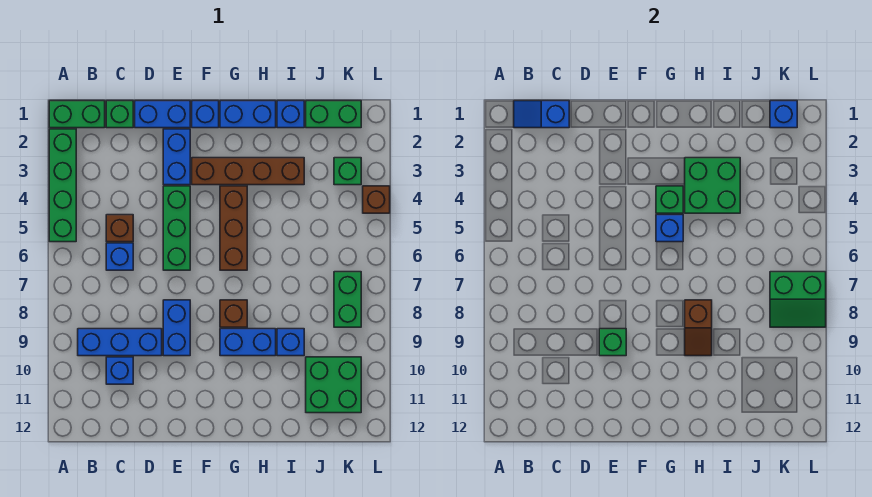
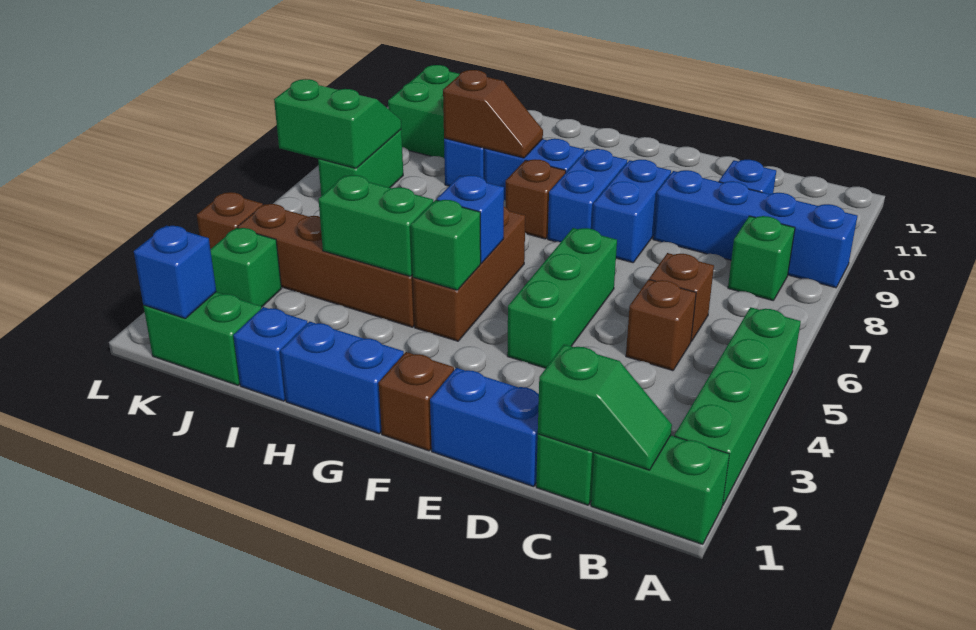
blue slope B1:C1 level 2 top C -> green slope B1:C1 level 2 top C
blue brick B9:D9 level 1 -> blue brick A9:D9 level 1
blue brick C6 level 1 -> brown brick C6 level 1
blue brick E2:E3 level 1 -> blue brick F8:F9 level 1
green brick E9 level 2 -> green brick B8 level 1
blue brick F1 level 1 -> brown brick F1 level 1
brown brick F3:I3 level 1 -> brown brick H4:K4 level 1
green brick H3:I4 level 2 -> green brick H4:I4 level 2
brown slope H8:H9 level 2 top 8 -> brown slope H9:I9 level 2 top I

